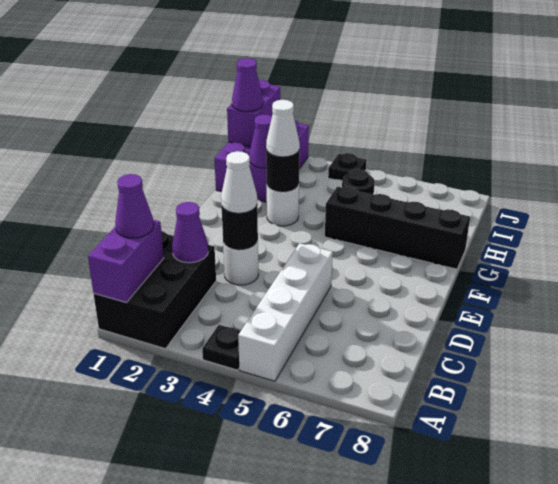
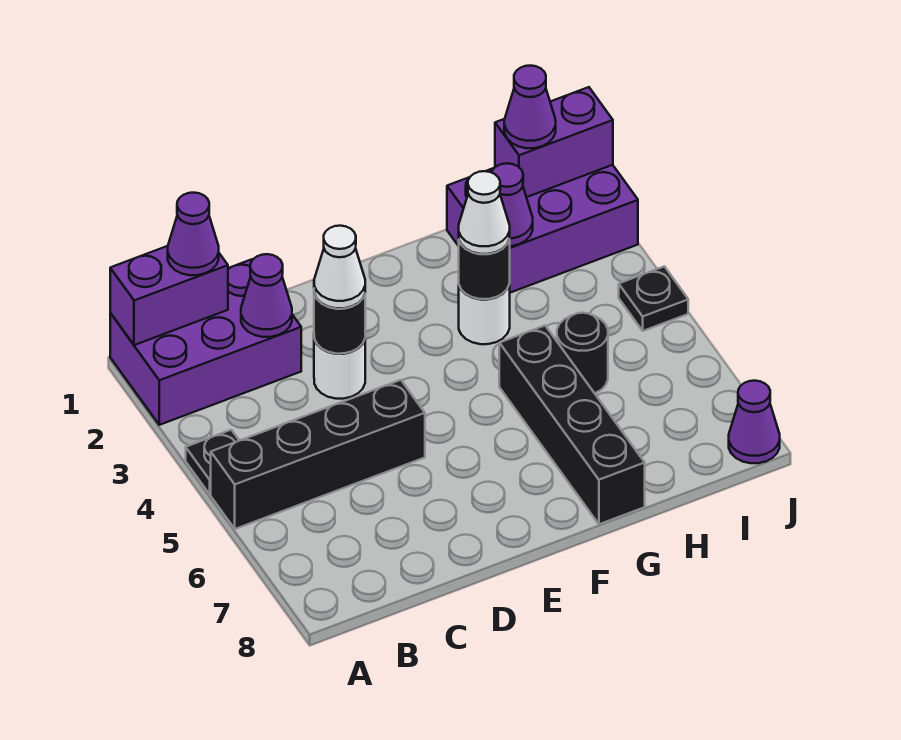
black brick A1:C2 level 1 -> purple brick A1:C2 level 1
white brick A5:D5 level 1 -> black brick A5:D5 level 1
none -> purple cone J8 level 1

